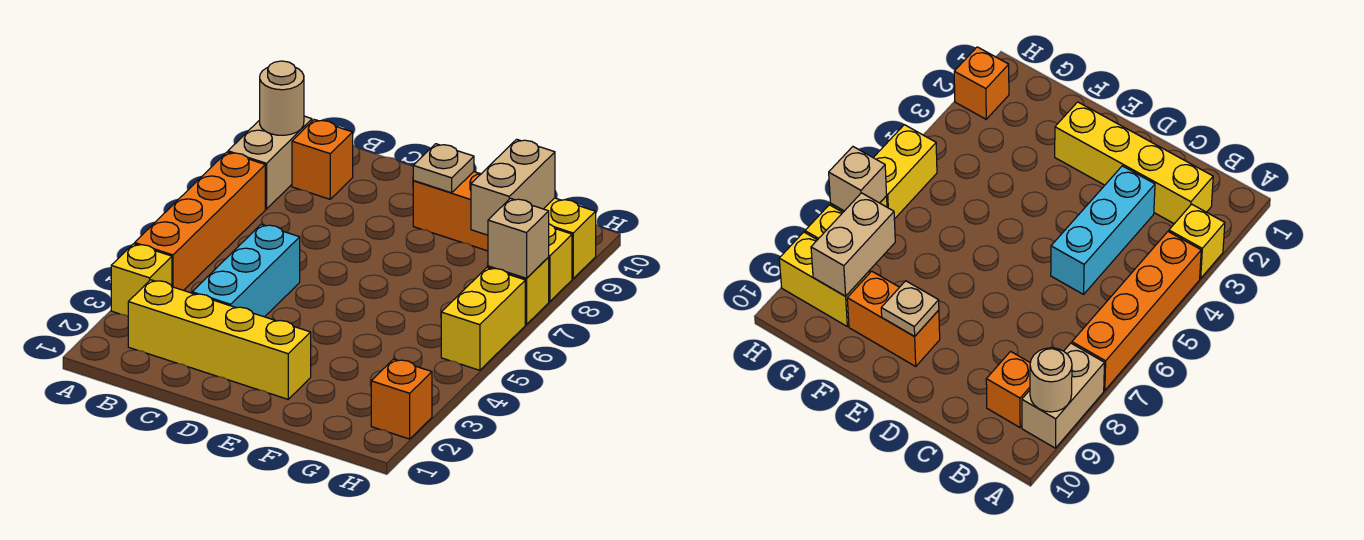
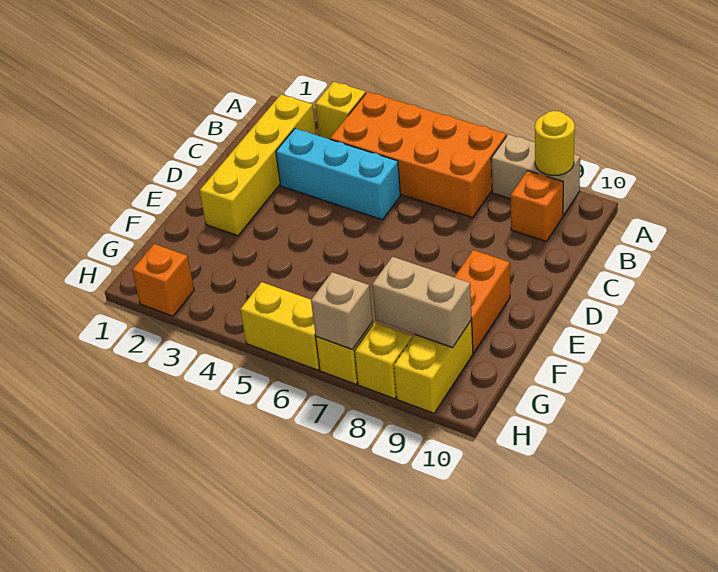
orange brick A4:A7 level 1 -> orange brick A4:B7 level 1
tan round brick A9 level 2 -> yellow round brick A9 level 2
tan plate E9 level 2 -> none

